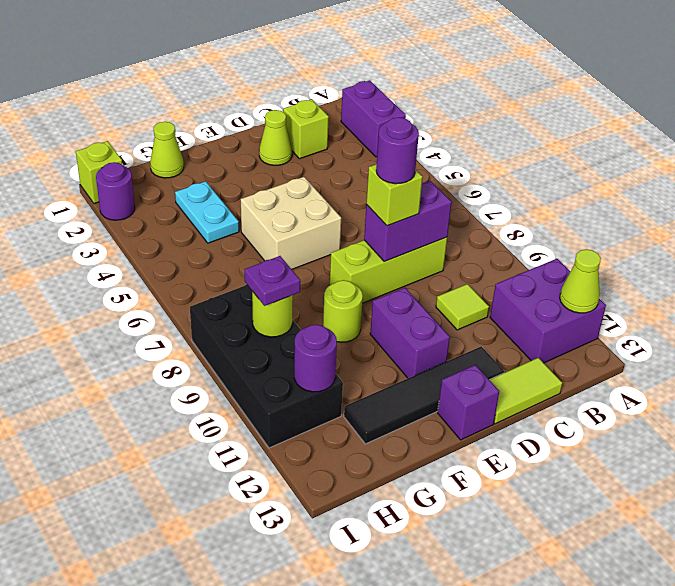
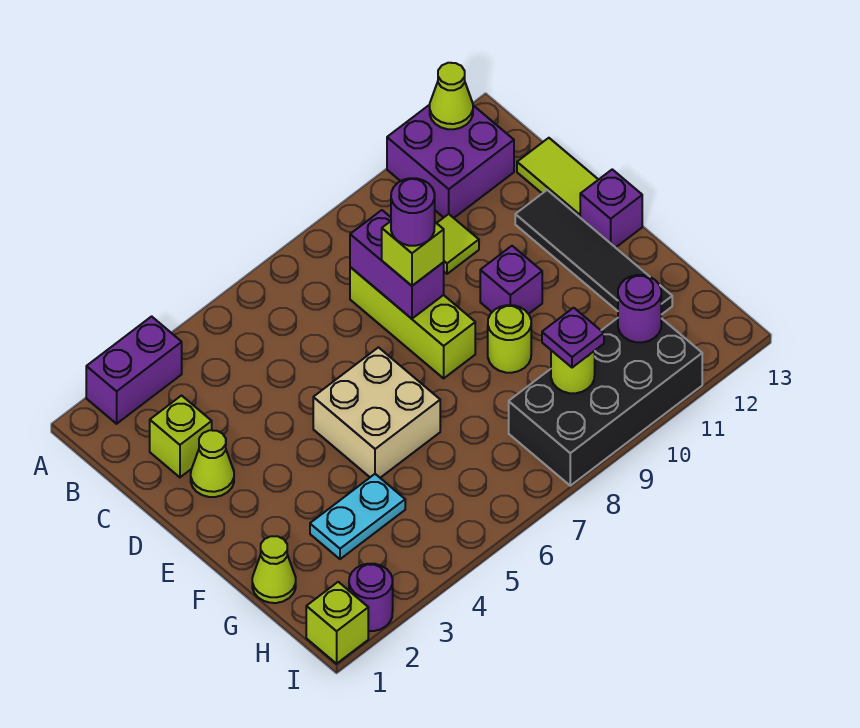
purple brick E10:E11 level 1 -> purple brick E10 level 1

